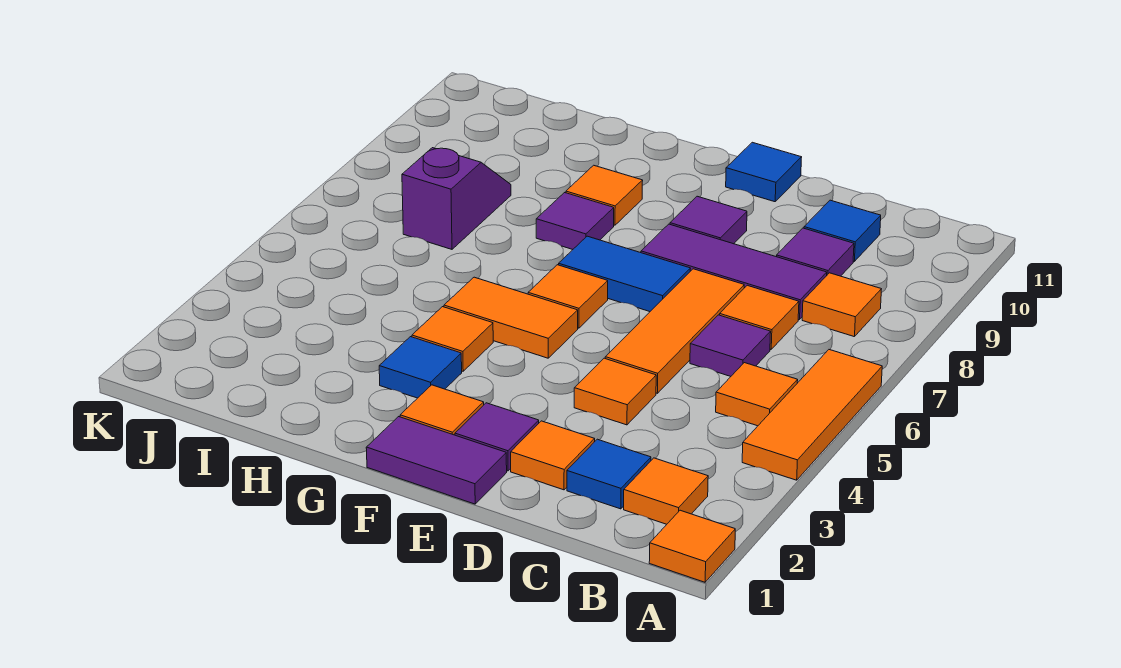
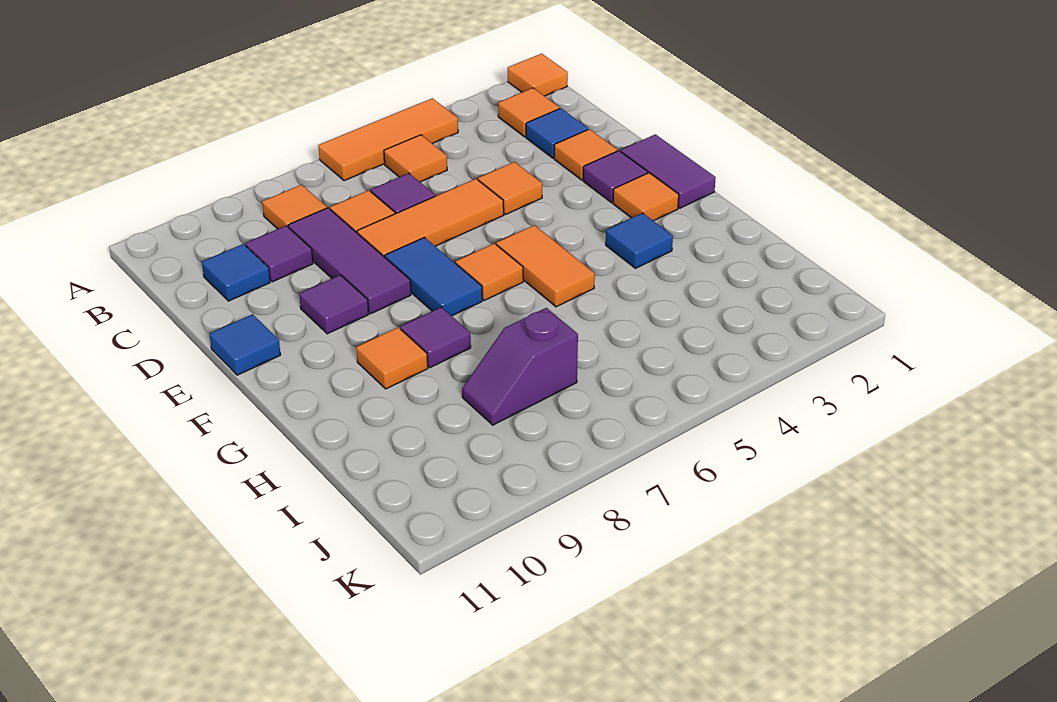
orange tile G4 level 1 -> none

